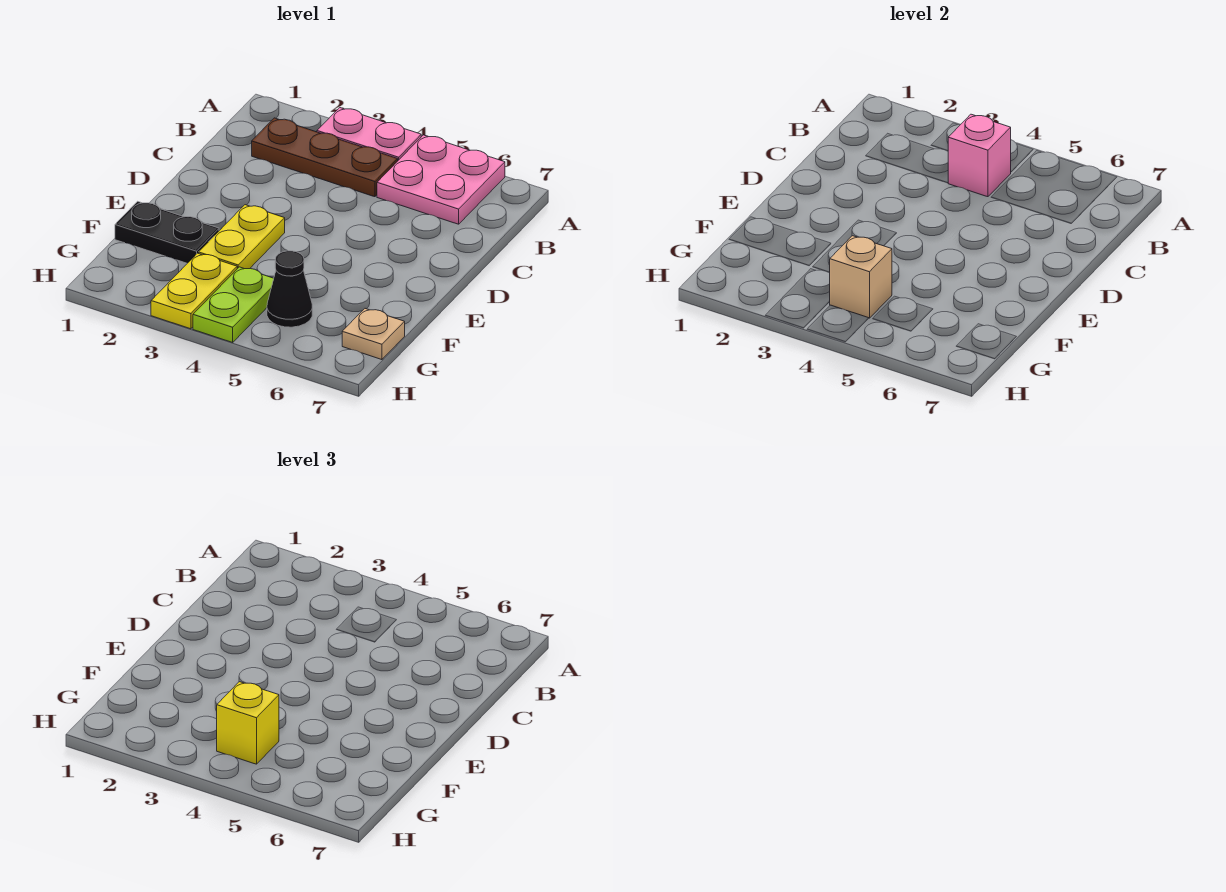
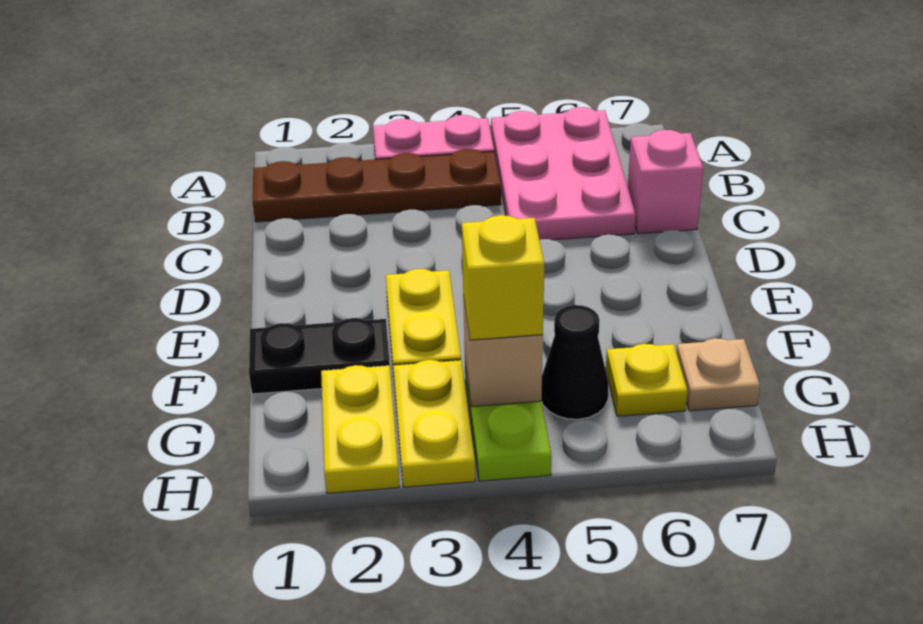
pink plate A5:B6 level 1 -> pink plate A5:C6 level 1
brown plate B2:B4 level 1 -> brown plate B1:B4 level 1
pink brick B4 level 2 -> pink brick C7 level 1
none -> yellow plate G2:H2 level 1
none -> yellow plate G6 level 1

